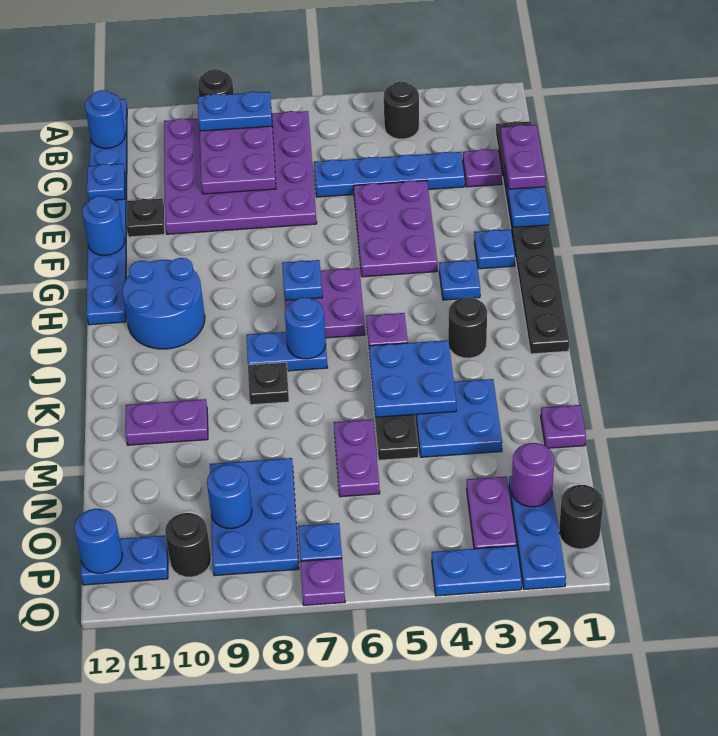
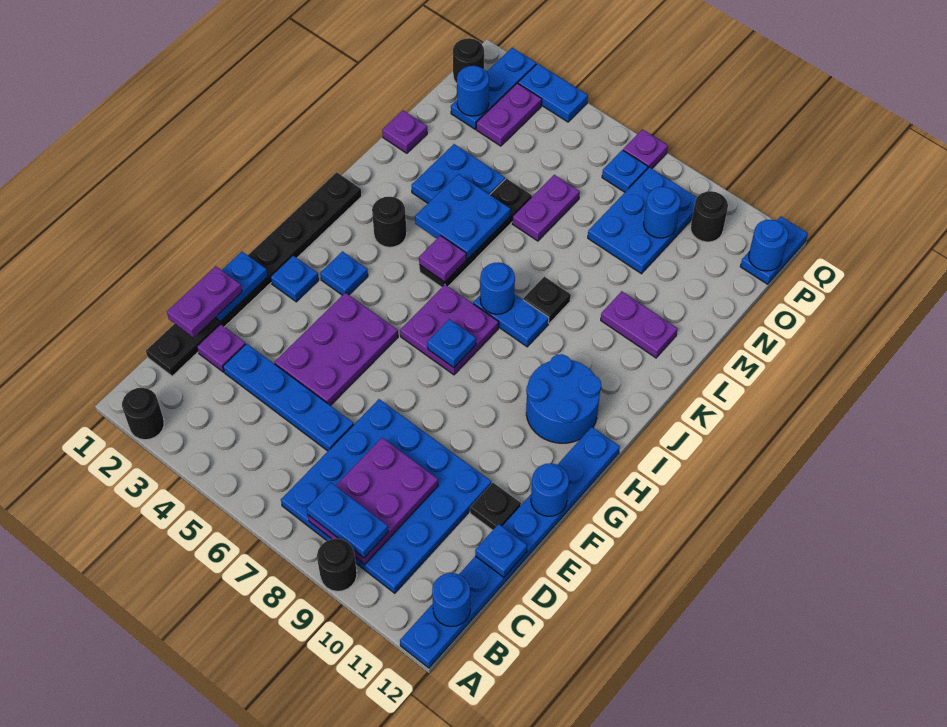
black round brick B4 level 1 -> black round brick A2 level 1
purple plate B7:E10 level 1 -> blue plate B7:E10 level 1
purple round brick O2 level 2 -> blue round brick O2 level 2
blue plate P11:P12 level 1 -> blue plate P12:Q12 level 1

